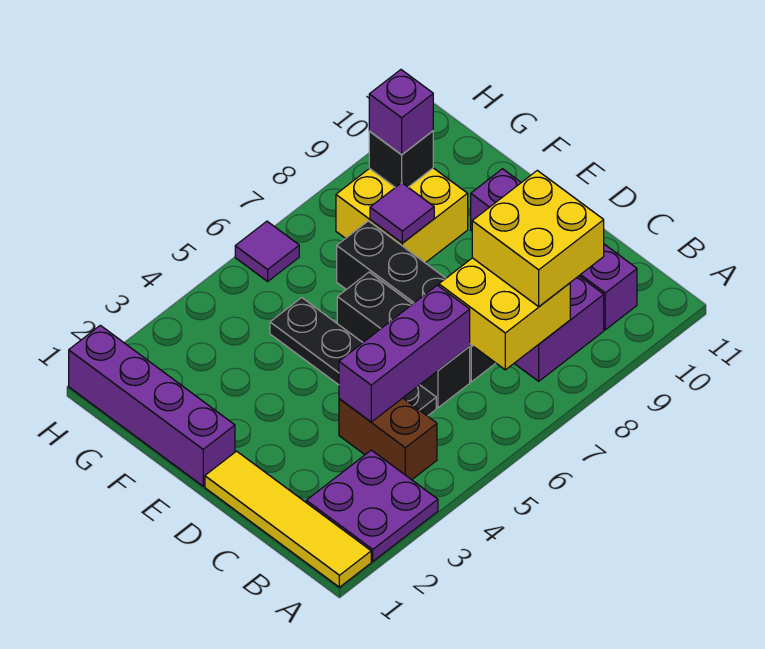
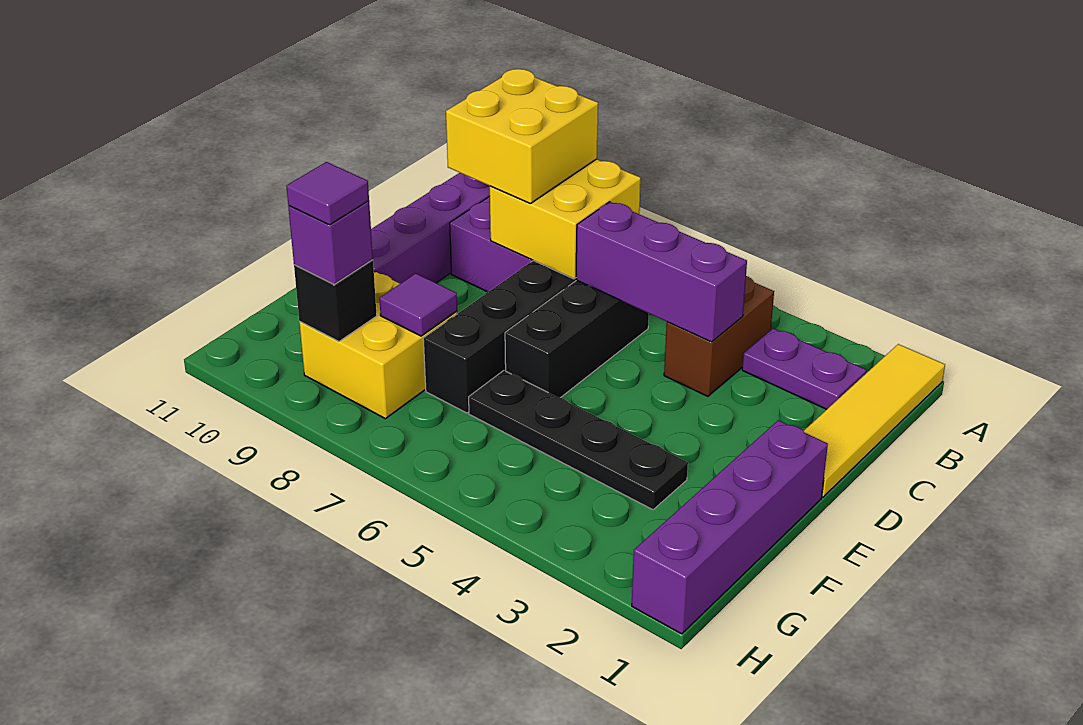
purple plate A2:B3 level 1 -> purple plate B2:B3 level 1
black plate C5:F5 level 1 -> black plate F3:F6 level 1
purple tile H6 level 1 -> purple tile G9 level 4

